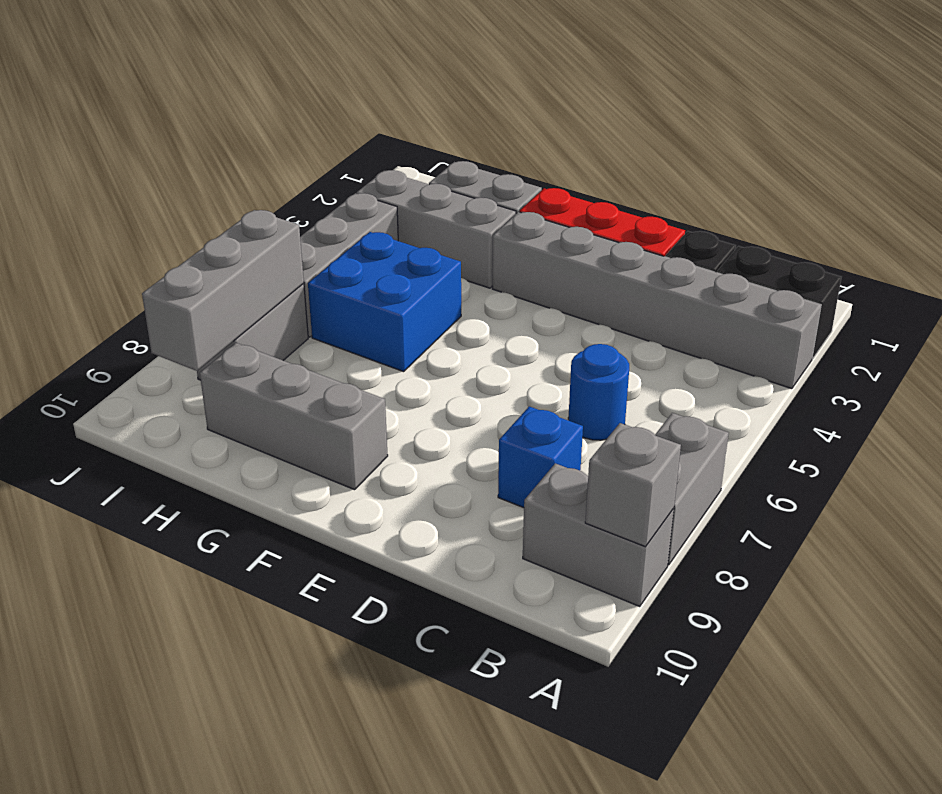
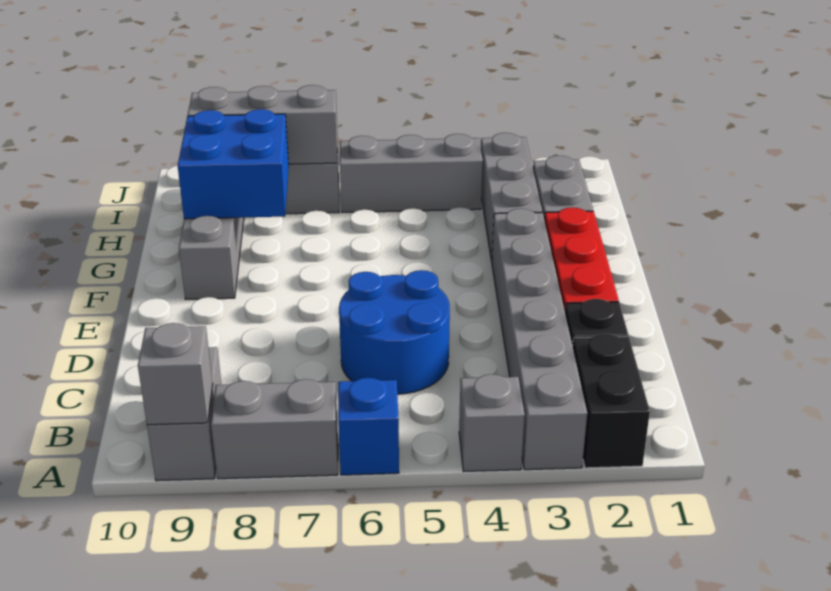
none -> grey brick A4 level 1
blue round brick C6 level 1 -> blue round brick C5:D6 level 1
blue brick C8 level 1 -> blue brick A6 level 1
blue brick G5:H6 level 1 -> blue brick G8:H9 level 2

